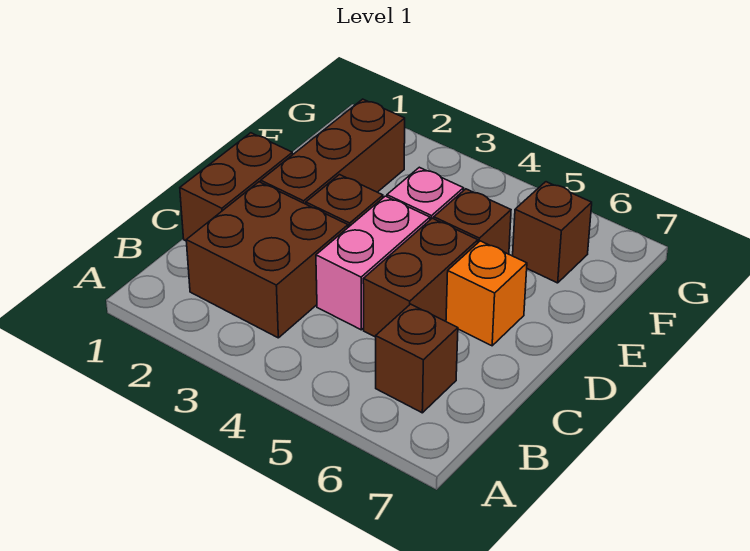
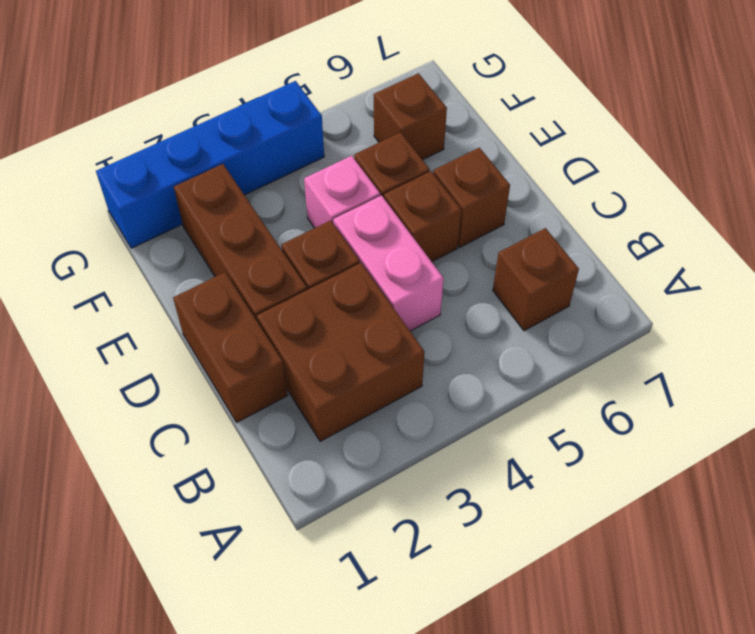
brown brick C5:D5 level 1 -> brown brick D5 level 1
orange brick D6 level 1 -> brown brick D6 level 1
none -> blue brick G1:G4 level 1

